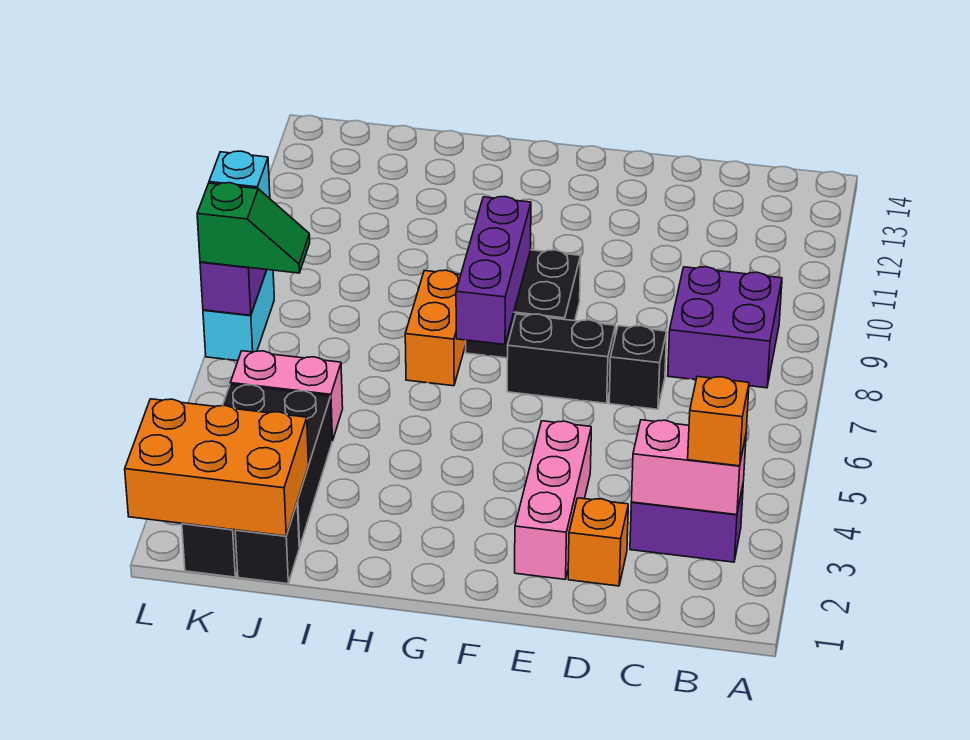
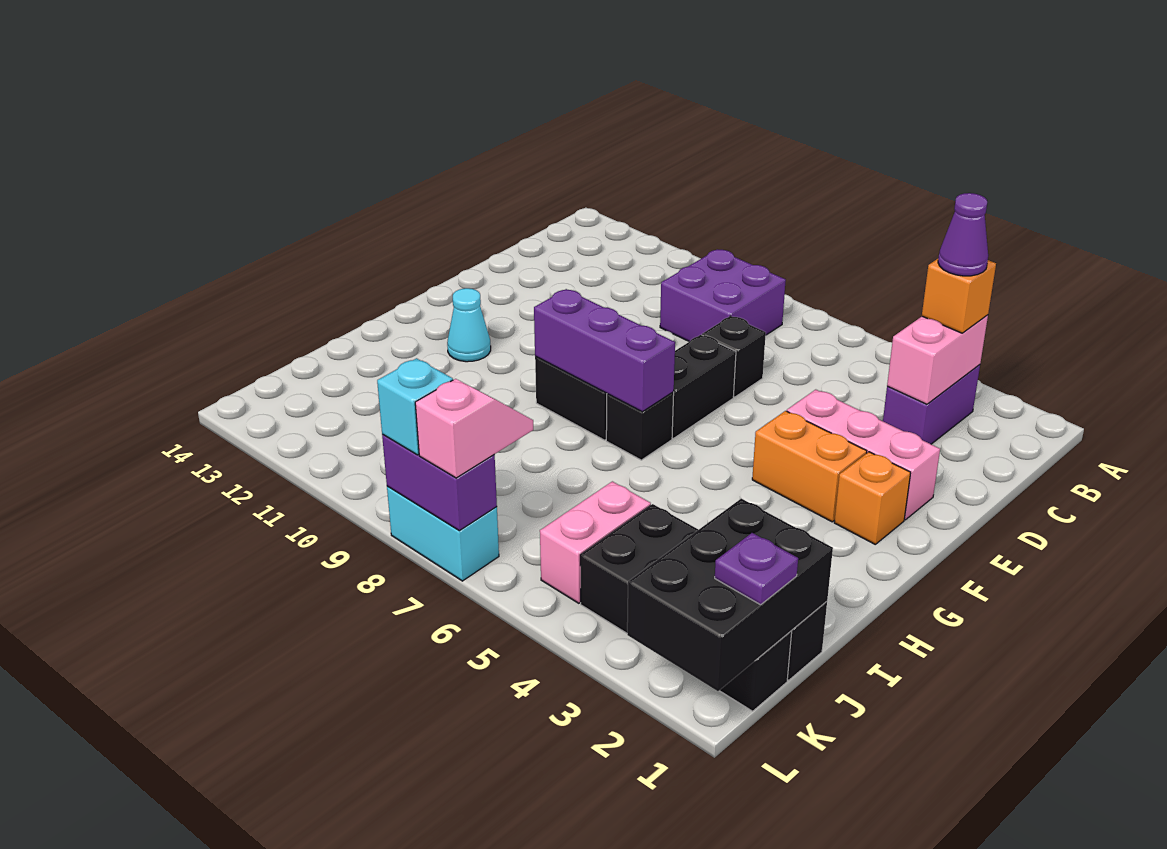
none -> purple cone B3 level 4
orange brick D2 level 1 -> orange brick F2 level 1
none -> black brick G7 level 1
none -> cyan cone G12 level 1
orange brick H7:H8 level 1 -> orange brick F3:F4 level 1
orange brick J1:L2 level 2 -> black brick J1:L2 level 2
none -> purple plate K1 level 3
green slope K7:L7 level 3 top L -> pink slope K7:L7 level 3 top L

